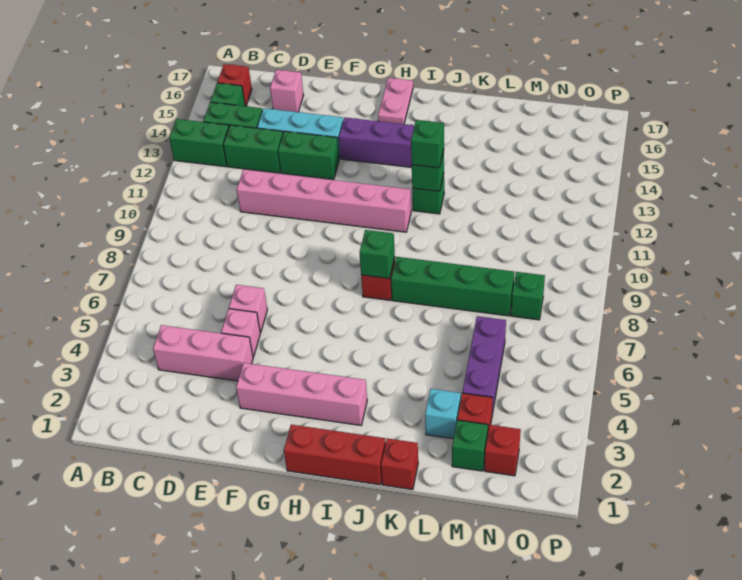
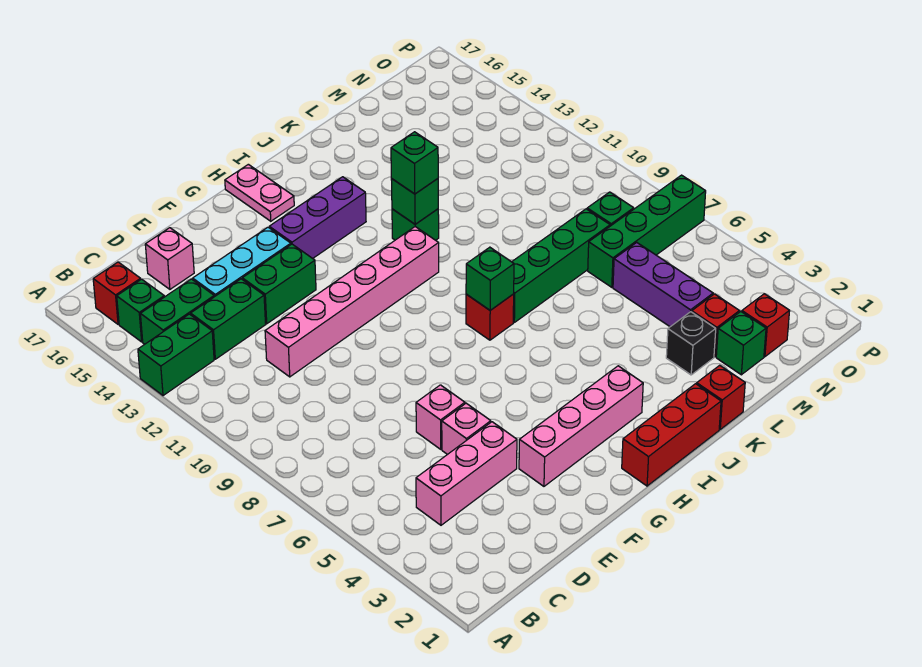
cyan brick L3 level 1 -> black brick L3 level 1
none -> green brick M7:P7 level 1

